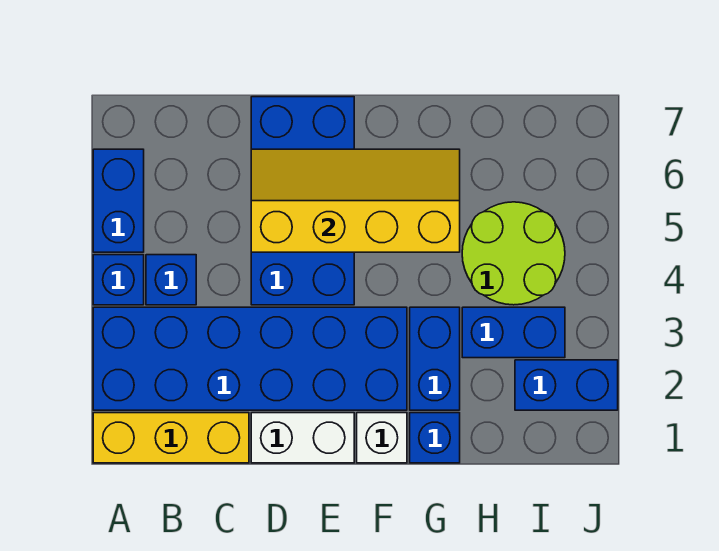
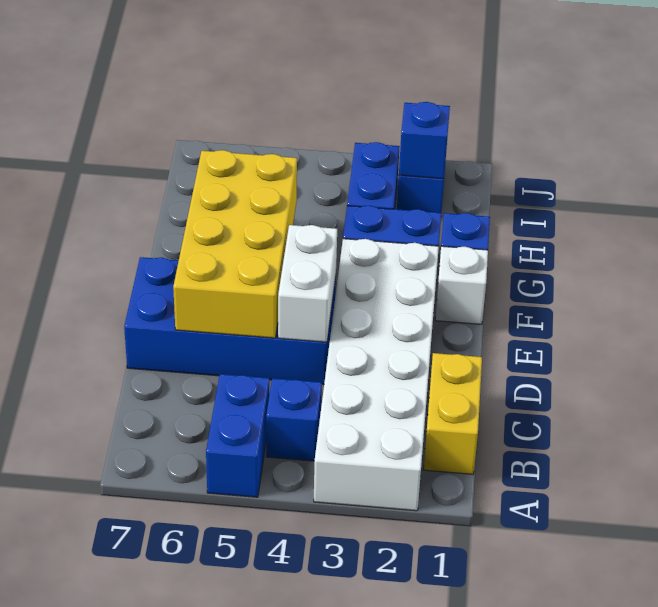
yellow brick A1:C1 level 1 -> yellow brick B1:C1 level 1
blue brick A2:F3 level 1 -> white brick A2:F3 level 1
blue brick A4 level 1 -> blue brick I2 level 2
blue brick A5:A6 level 1 -> blue brick A5:B5 level 1
white brick D1:E1 level 1 -> white brick D4:E4 level 2
yellow slope D5:G6 level 2 top 5 -> yellow brick D5:G6 level 2
lime round brick H4:I5 level 1 -> none

